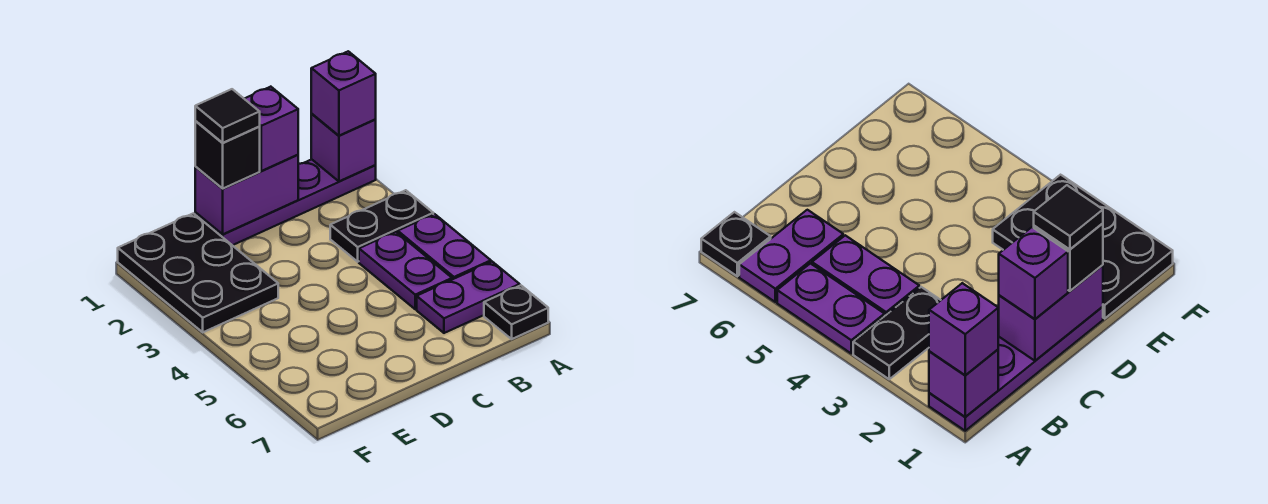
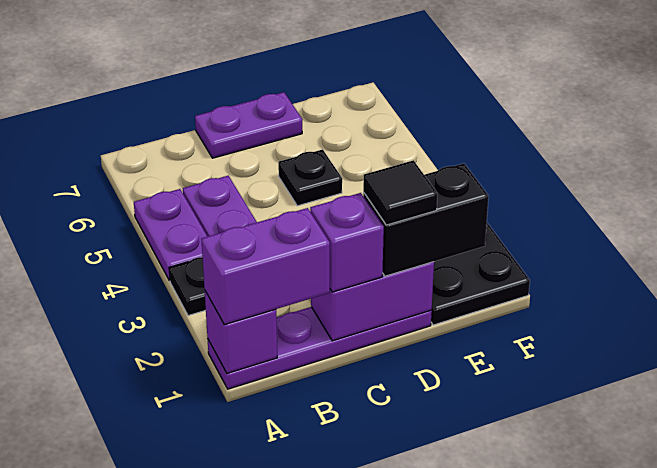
purple brick A1 level 3 -> purple brick A1:B1 level 3
purple plate A6:B6 level 1 -> purple plate C7:D7 level 1
black plate A7 level 1 -> black plate D5 level 1
black brick D1 level 3 -> black brick D1:E1 level 3

